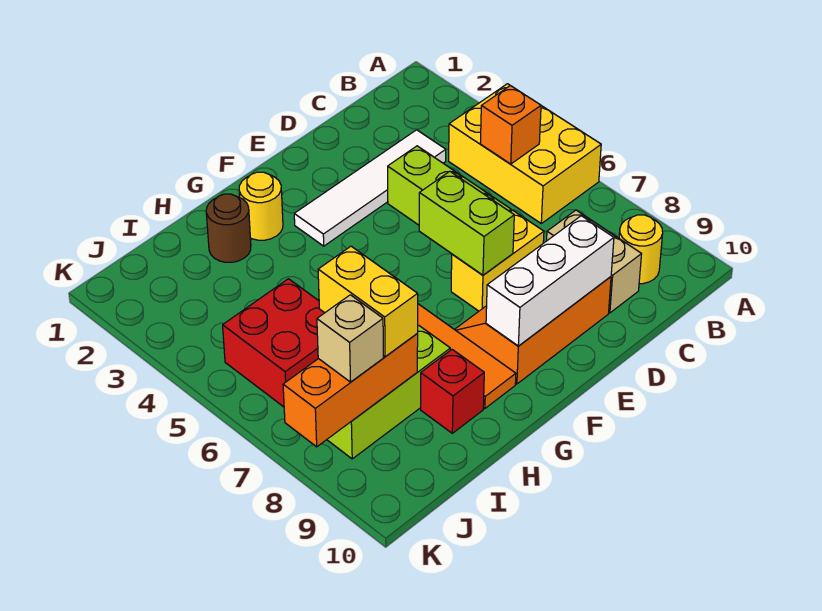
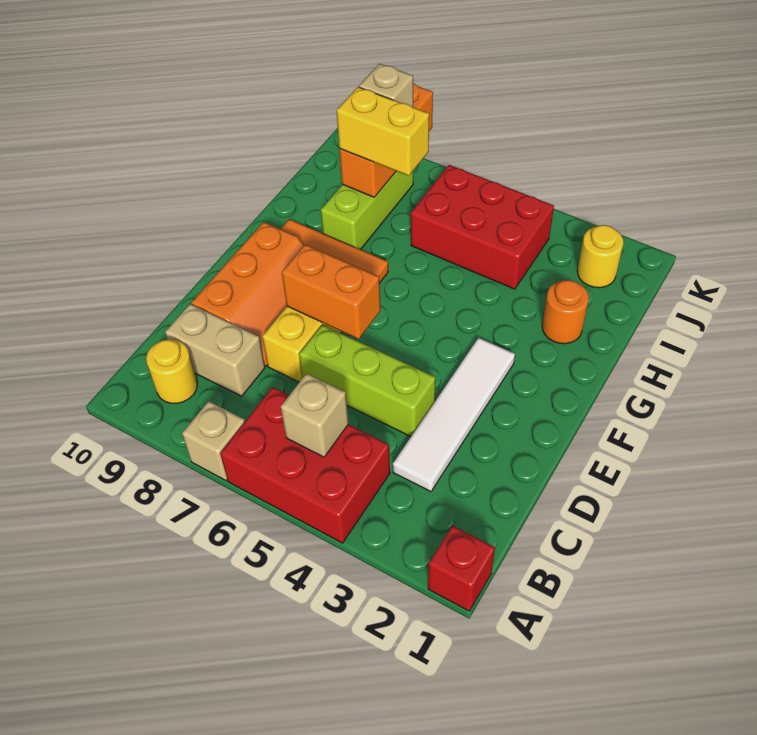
yellow brick A4:B6 level 1 -> red brick A4:B6 level 1
none -> tan brick A7 level 1
orange brick B5 level 2 -> tan brick B5 level 2
white brick D9:F9 level 2 -> none
lime brick E6:E7 level 2 -> orange brick E6:E7 level 2
yellow round brick G2 level 1 -> yellow round brick J2 level 1
brown round brick H2 level 1 -> orange round brick H2 level 1
red brick H9 level 1 -> red brick A1 level 1
red brick I5:J6 level 1 -> red brick I4:J6 level 1

